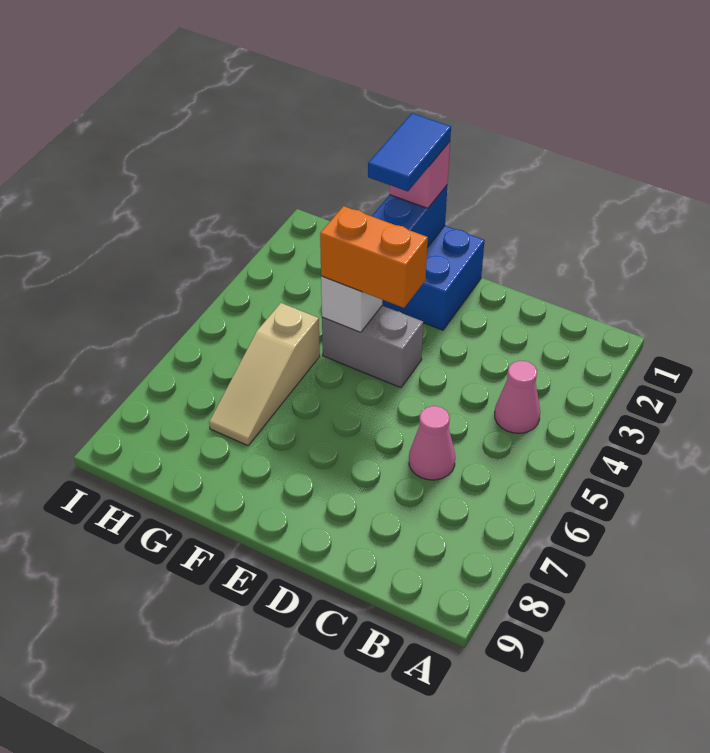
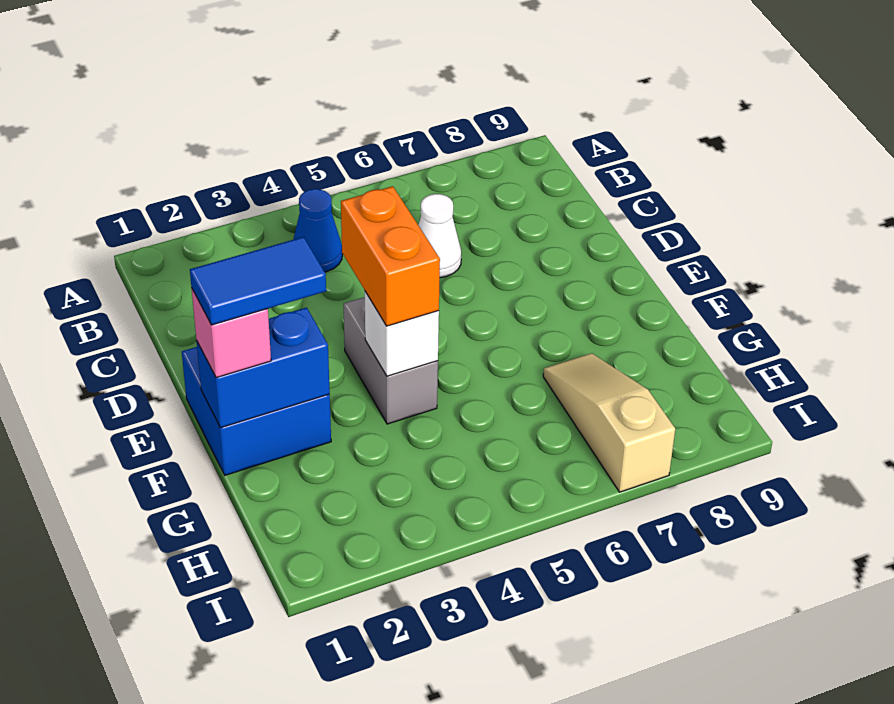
pink cone B4 level 1 -> blue cone B4 level 1
pink cone C6 level 1 -> white cone C6 level 1
tan slope G5:G7 level 1 top 5 -> tan slope G7:I7 level 1 top I

